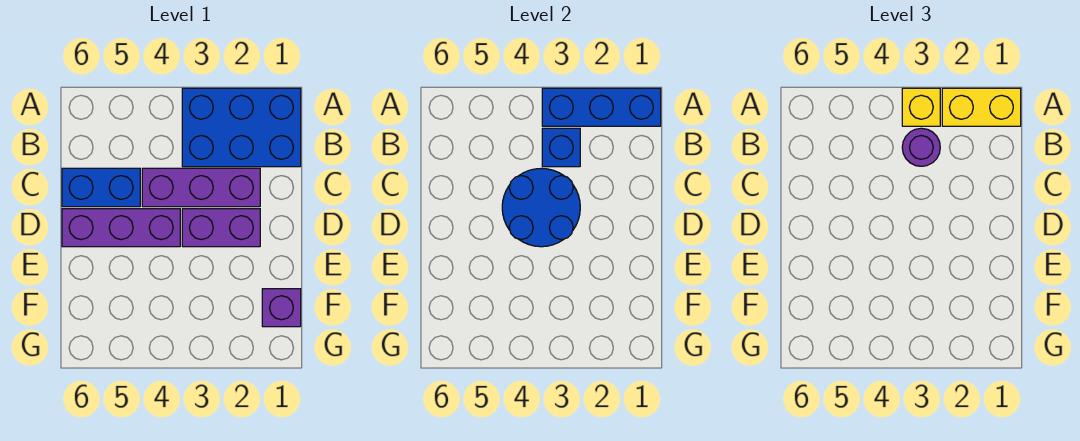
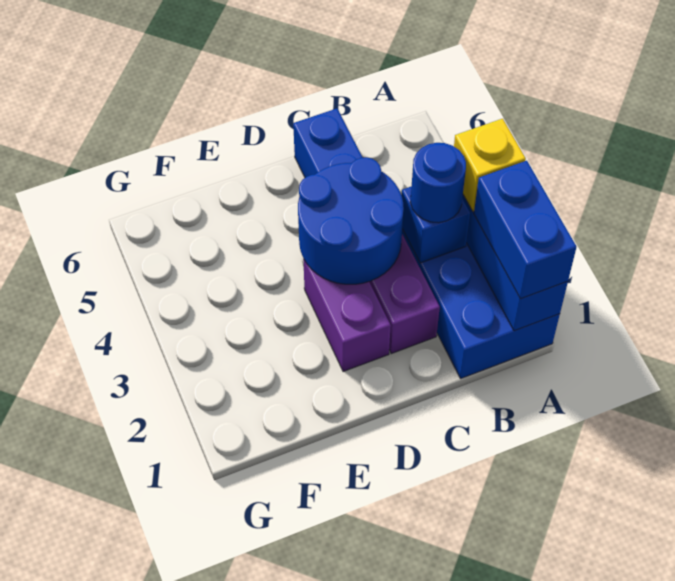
yellow brick A1:A2 level 3 -> blue brick A1:A2 level 3
purple round brick B3 level 3 -> blue round brick B3 level 3
purple brick D4:D6 level 1 -> none
purple brick F1 level 1 -> none

